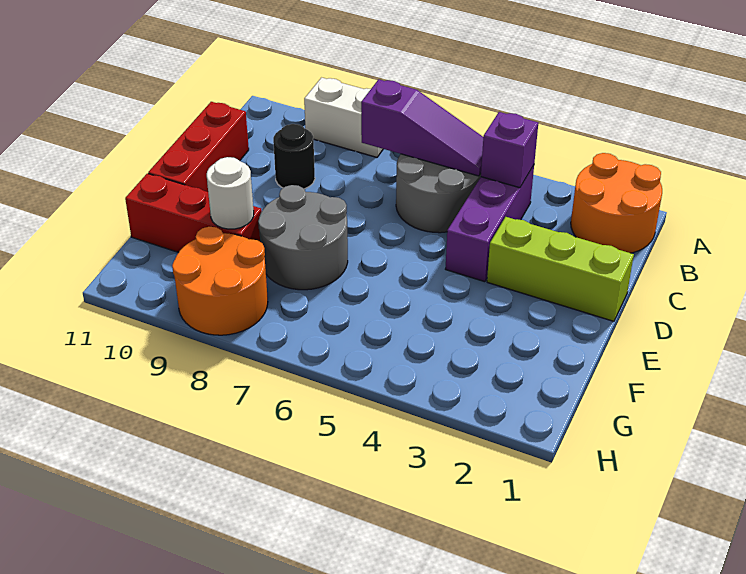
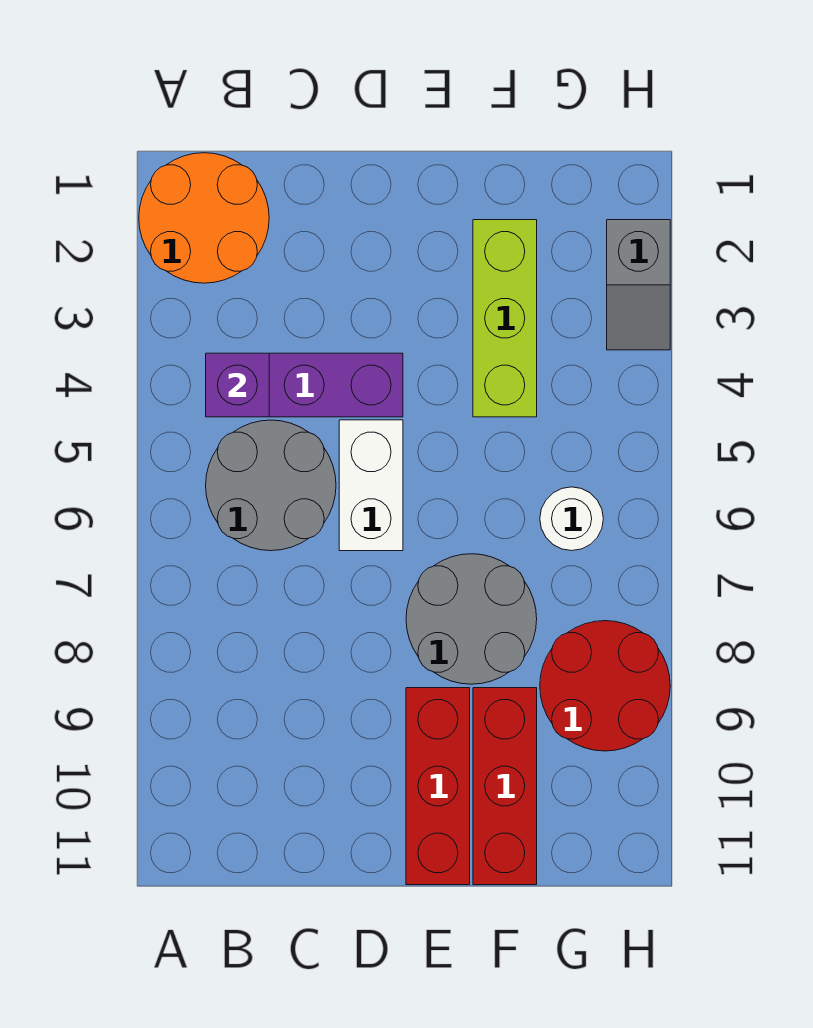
white brick A8:A9 level 1 -> white brick D5:D6 level 1
purple slope B5:B7 level 2 top 7 -> none
black round brick C9 level 1 -> none
red brick C11:E11 level 1 -> red brick E9:E11 level 1
lime brick D1:D3 level 1 -> lime brick F2:F4 level 1
white round brick F9 level 2 -> white round brick G6 level 1
orange round brick G8:H9 level 1 -> red round brick G8:H9 level 1
none -> grey slope H2:H3 level 1 top 2

